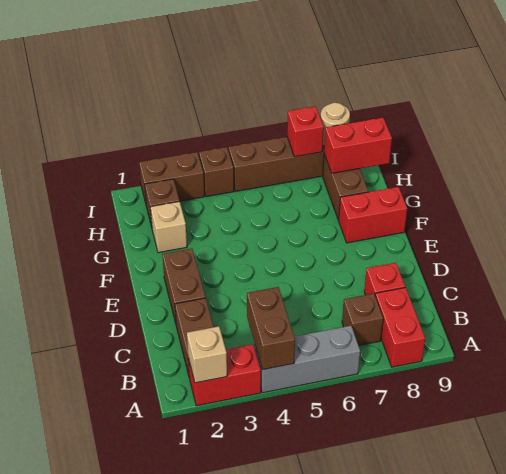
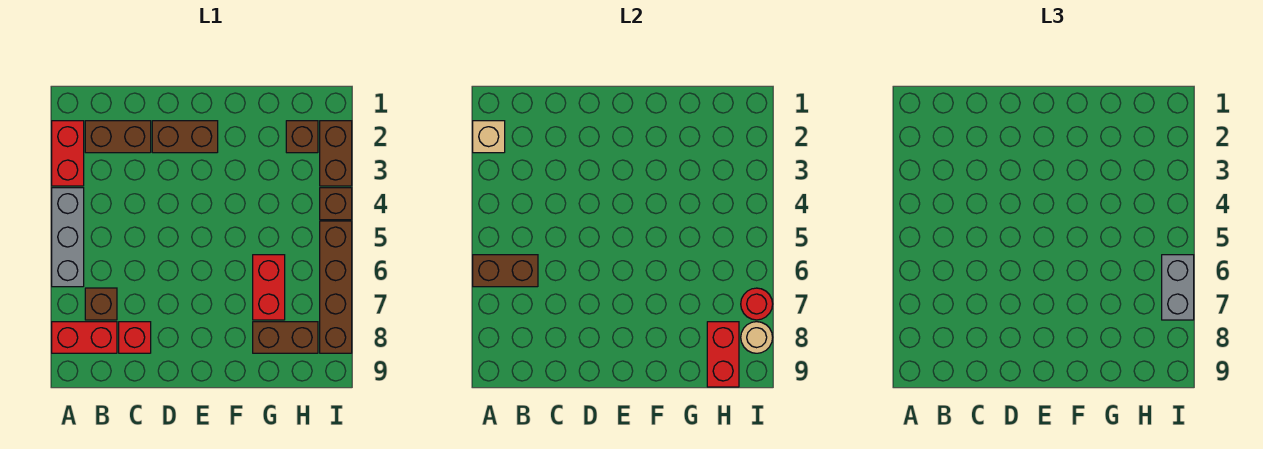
brown brick A4:B4 level 2 -> brown brick A6:B6 level 2
red brick F8:F9 level 1 -> red brick G6:G7 level 1
tan brick G2 level 1 -> none
none -> grey brick I6:I7 level 3
red brick I7 level 2 -> red round brick I7 level 2

